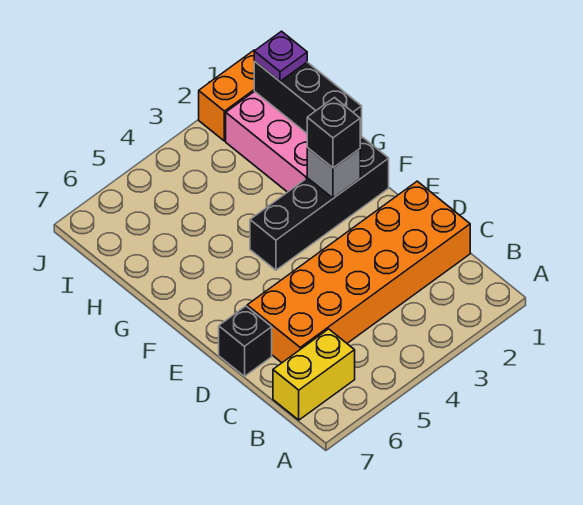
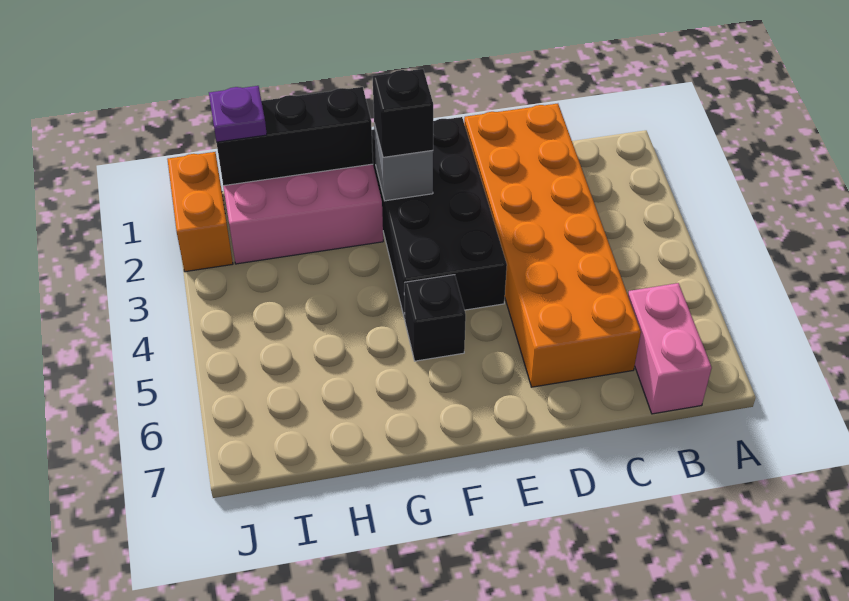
yellow brick B6:B7 level 1 -> pink brick B6:B7 level 1
black brick D7 level 1 -> black brick F5 level 1
black brick F1:F4 level 1 -> black brick E1:F4 level 1

